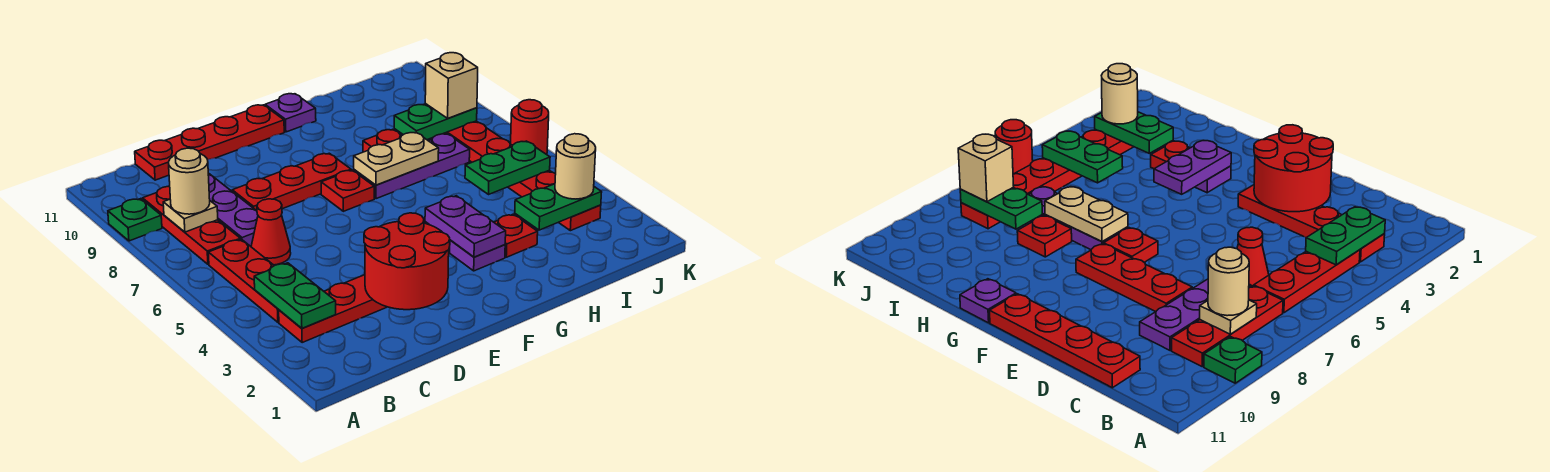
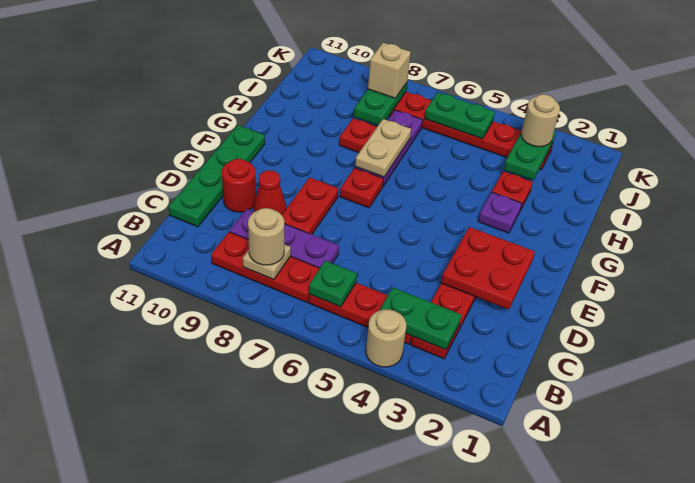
none -> tan round brick A4 level 1
green plate A9 level 1 -> green plate B6 level 2
red cone C6 level 1 -> red cone D9 level 1
red plate C11:F11 level 1 -> green plate C11:F11 level 1
red round brick D2:E3 level 2 -> red plate D2:E3 level 2
red plate D8:F8 level 1 -> red plate D8:E8 level 1
purple plate G3:G4 level 2 -> none
purple plate G11 level 1 -> none
green plate I5:J5 level 2 -> green plate J5:J6 level 2
red round brick K6 level 1 -> red round brick D10 level 1

